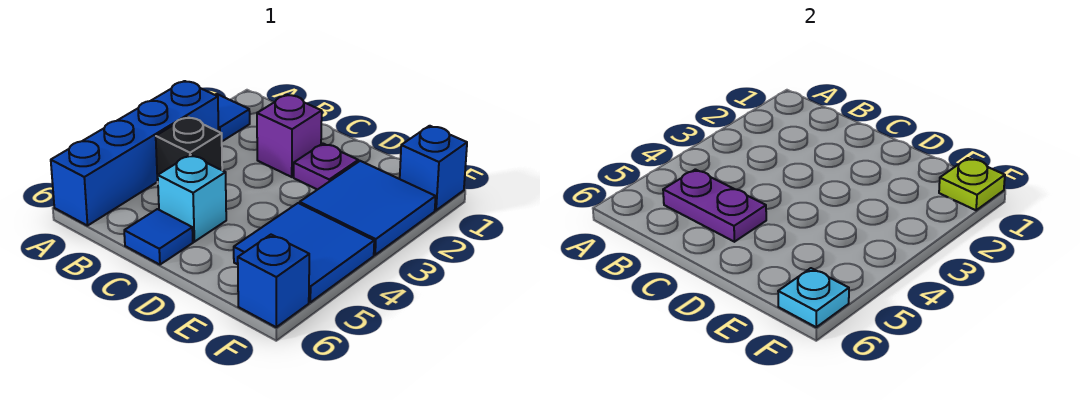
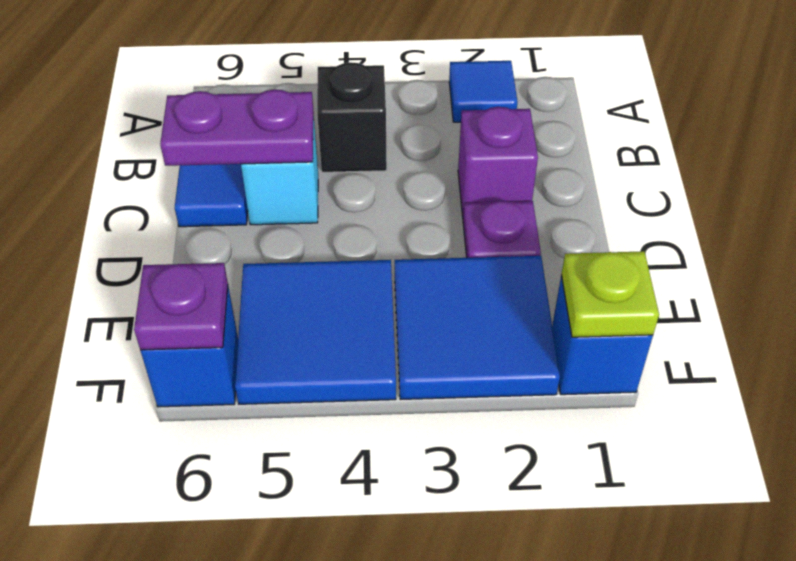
blue brick A3:A6 level 1 -> none
purple plate B5:C5 level 2 -> purple plate C5:C6 level 2
cyan plate F6 level 2 -> purple plate F6 level 2

